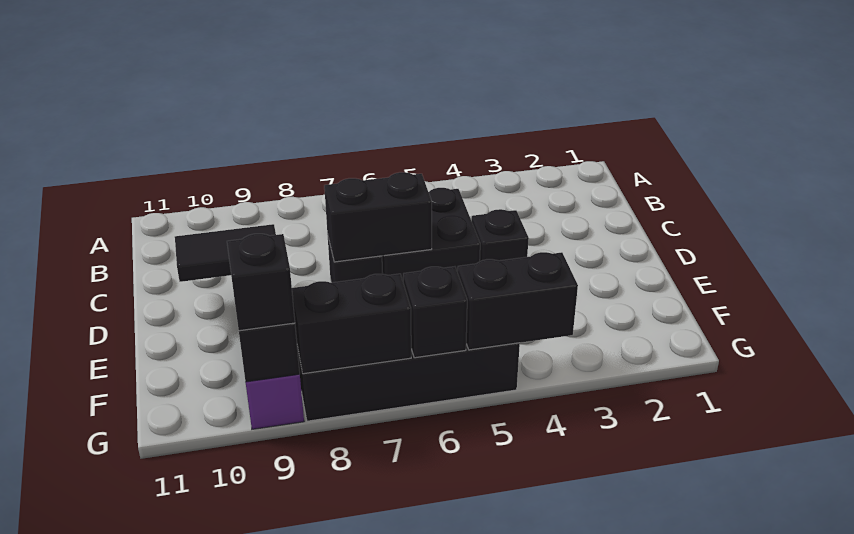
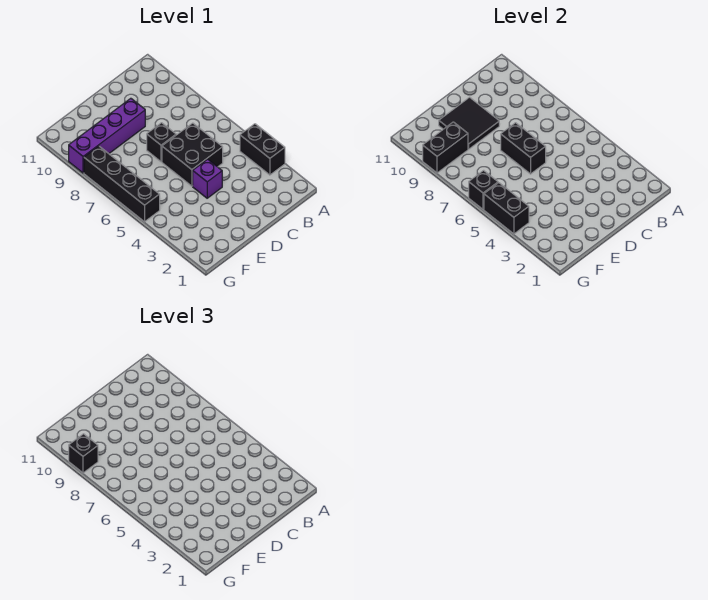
black brick D4 level 1 -> purple brick D4 level 1
black tile D9:D10 level 2 -> black tile D9:E10 level 2
black brick G7:G8 level 2 -> black brick A3:A4 level 1

